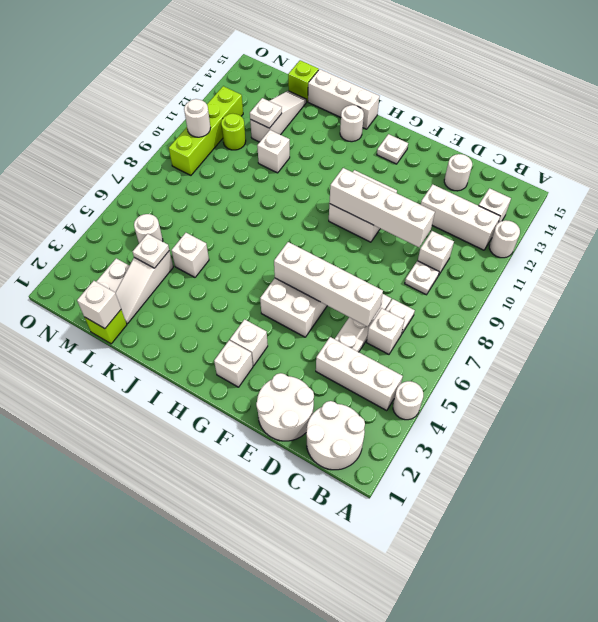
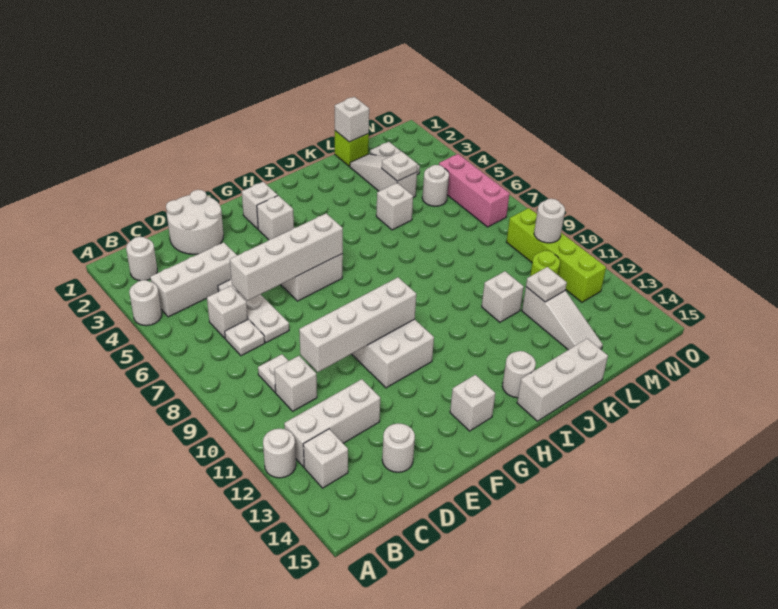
white round brick B1:C2 level 1 -> white round brick B2 level 1
white plate G14 level 1 -> white brick G14 level 1
lime brick L15 level 1 -> none
none -> pink brick N5:N7 level 1

